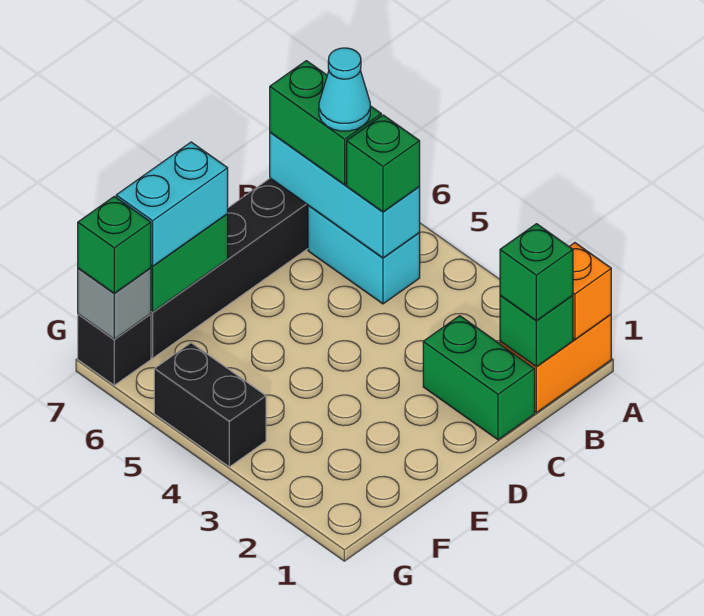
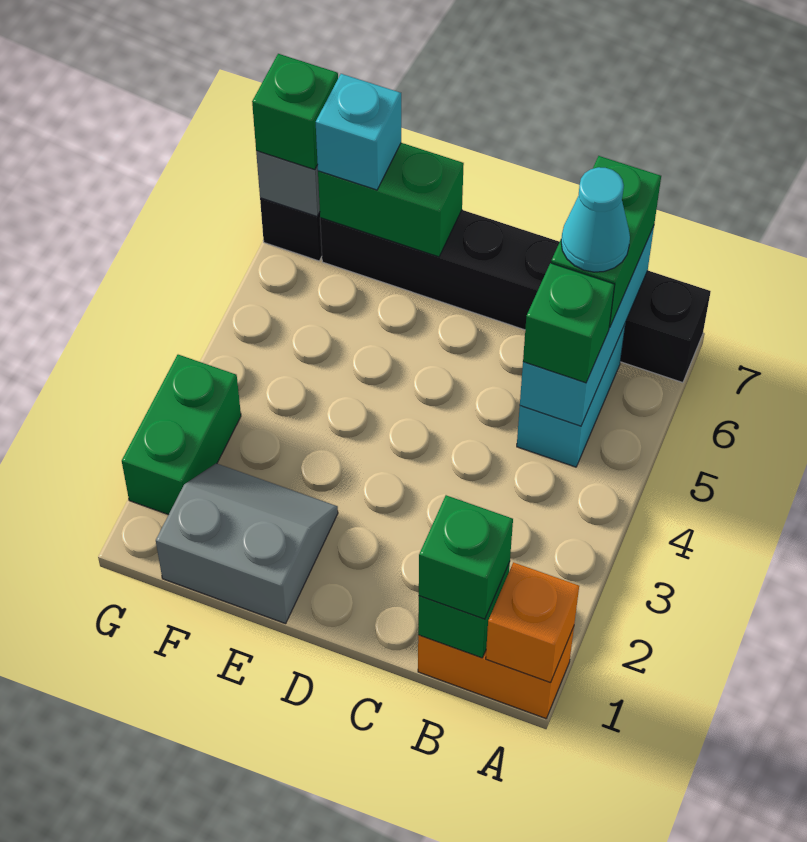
green brick C1:C2 level 1 -> green brick G2:G3 level 1
none -> grey slope E1:F2 level 1 top 1
cyan brick E7:F7 level 3 -> cyan brick F7 level 3
black brick G4:G5 level 1 -> none

